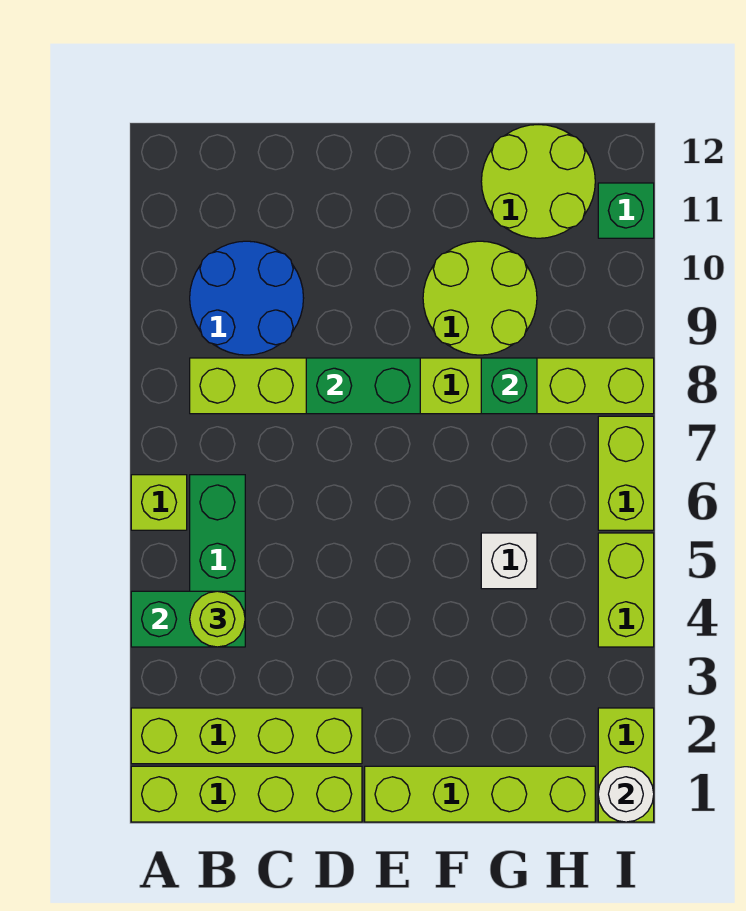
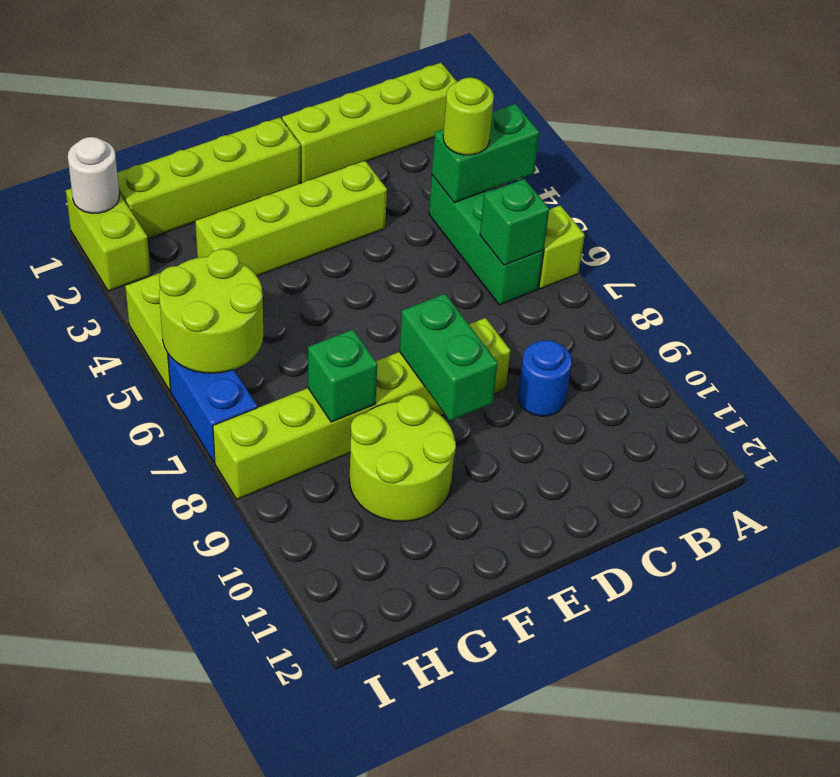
lime brick A2:D2 level 1 -> lime brick D3:G3 level 1
lime brick B8:I8 level 1 -> lime brick D8:I8 level 1
blue round brick B9:C10 level 1 -> blue round brick C9 level 1
green brick D8:E8 level 2 -> green brick E8:E9 level 2
white brick G5 level 1 -> none
lime round brick G11:H12 level 1 -> lime round brick H5:I6 level 2
lime brick I6:I7 level 1 -> blue brick I6:I7 level 1
green brick I11 level 1 -> green brick B6 level 2

